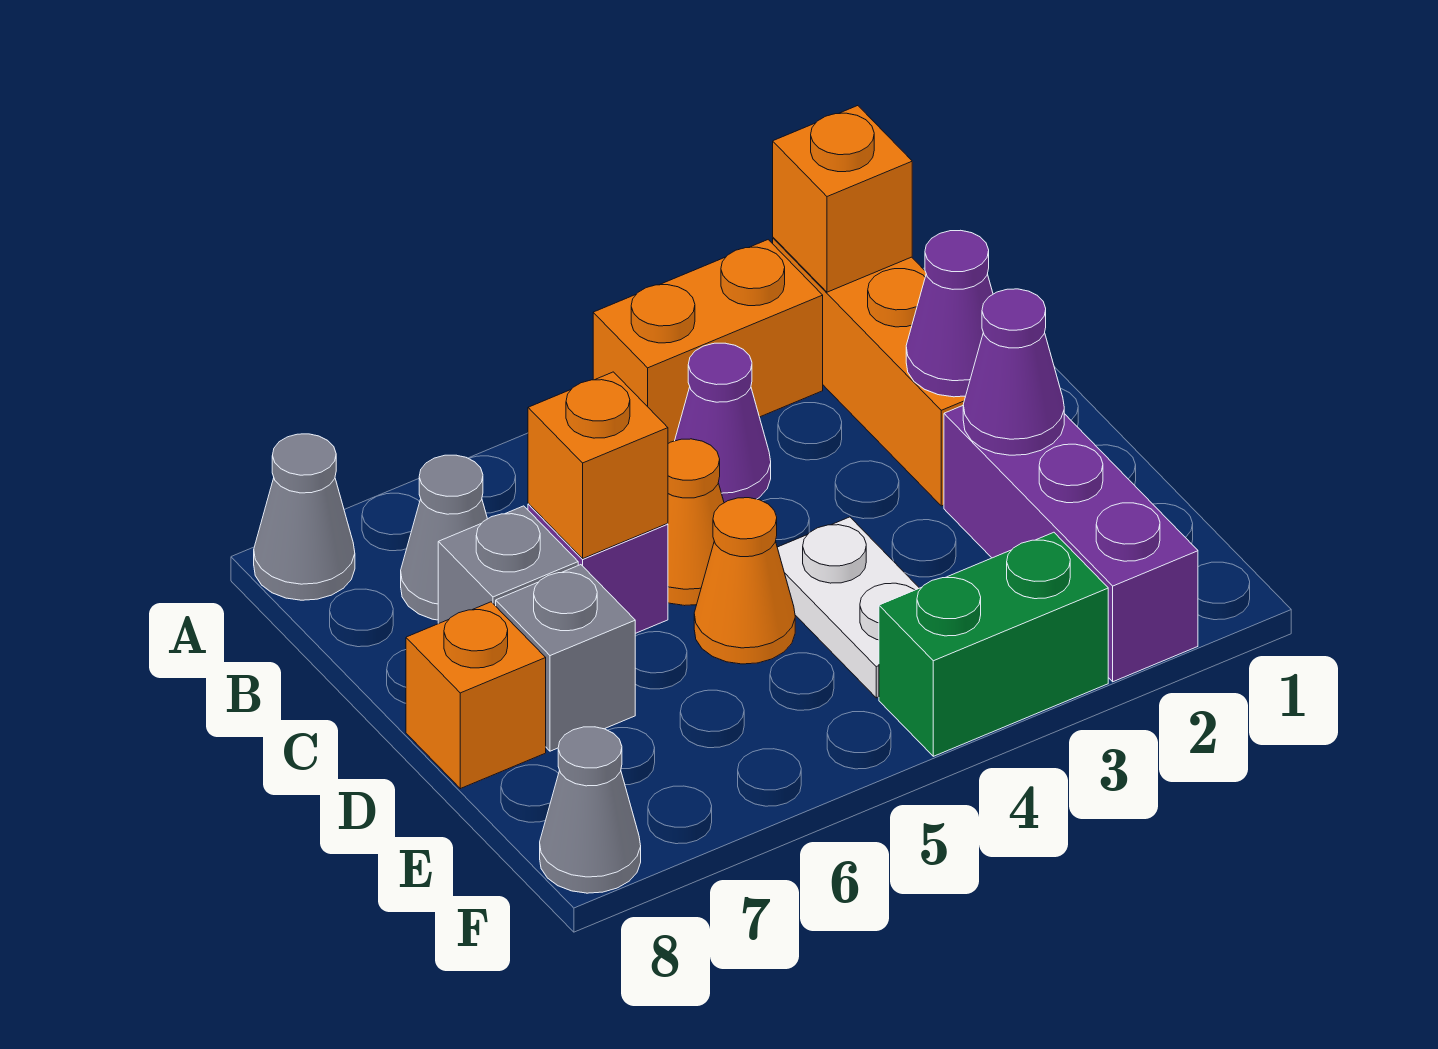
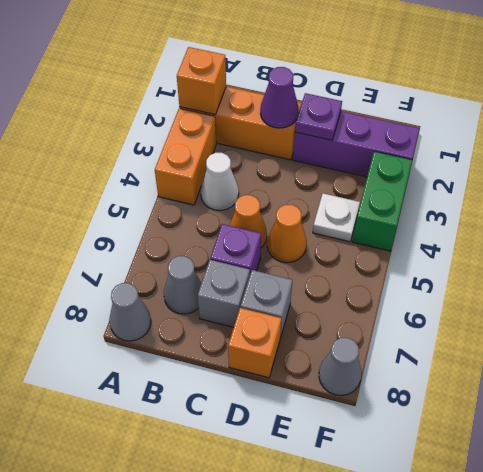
purple cone B4 level 1 -> white cone B4 level 1
orange brick C6 level 2 -> none
purple cone D2 level 2 -> purple plate D2 level 2
white plate D4:E4 level 1 -> white plate E4 level 1

